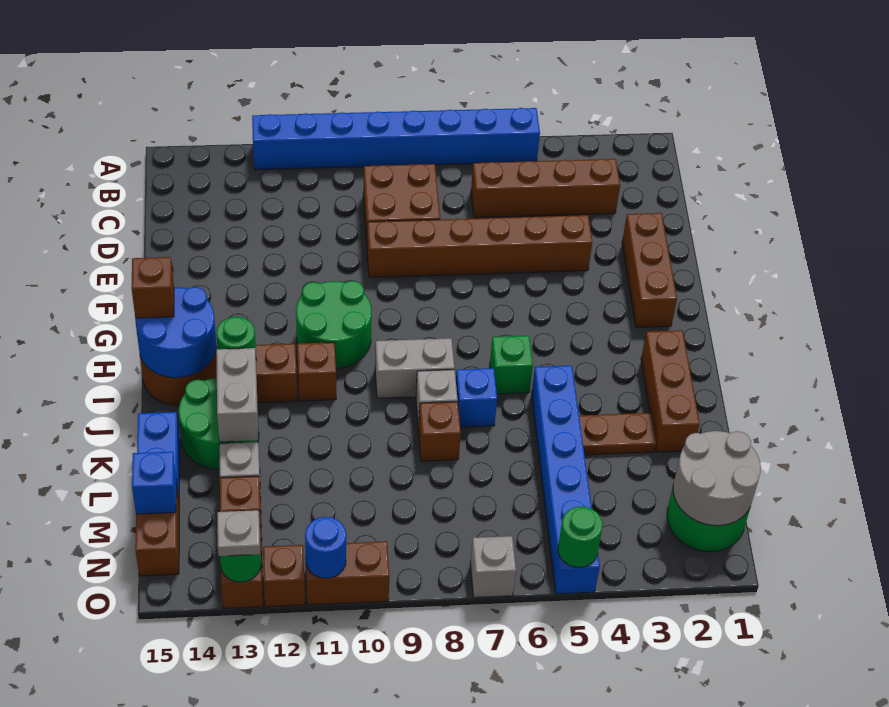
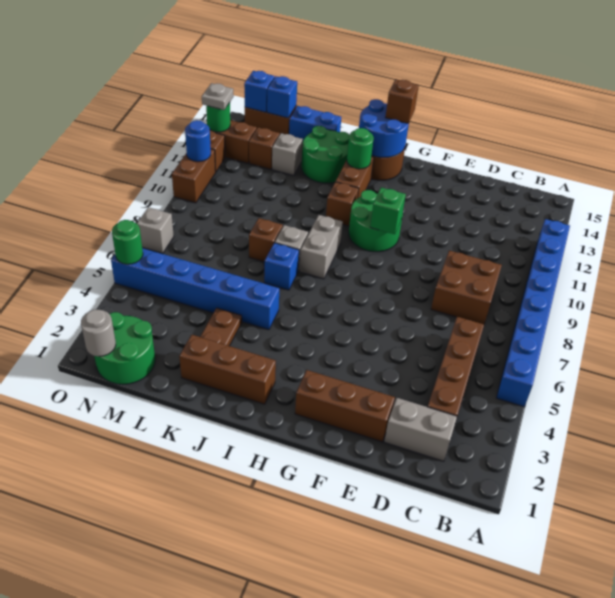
brown brick E4:E9 level 1 -> none
green brick I6 level 1 -> green brick G10 level 2
grey brick J13:K13 level 2 -> grey brick C2:D2 level 1
grey round brick M1:N2 level 2 -> grey round brick N1 level 2
none -> blue brick N15 level 2

